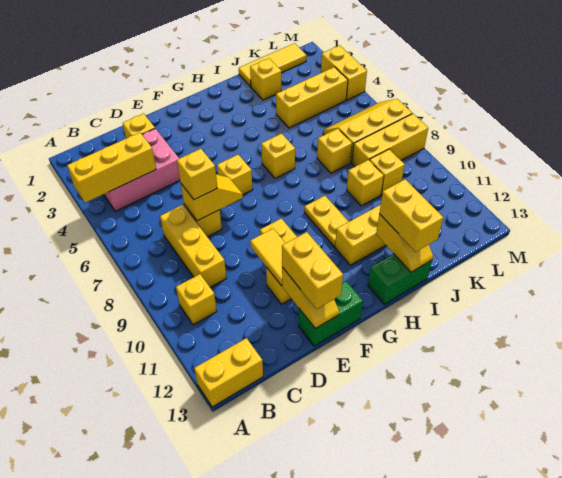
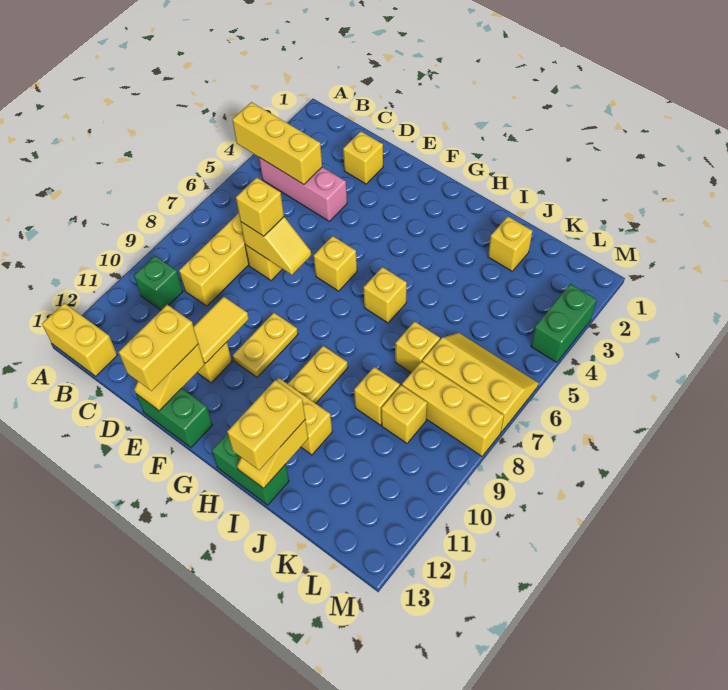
pink brick B3:D4 level 1 -> pink brick B4:D4 level 1
yellow brick B10 level 1 -> green brick B10 level 1
yellow tile J1:L1 level 1 -> none
yellow brick J4:L4 level 1 -> none
yellow brick M3:M4 level 1 -> green brick M3:M4 level 1

